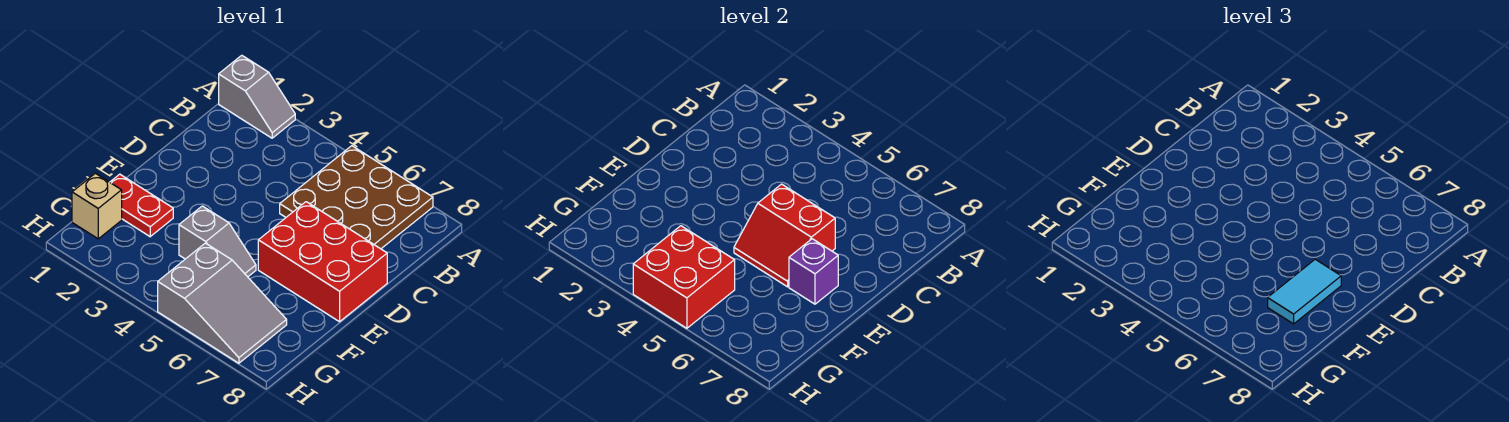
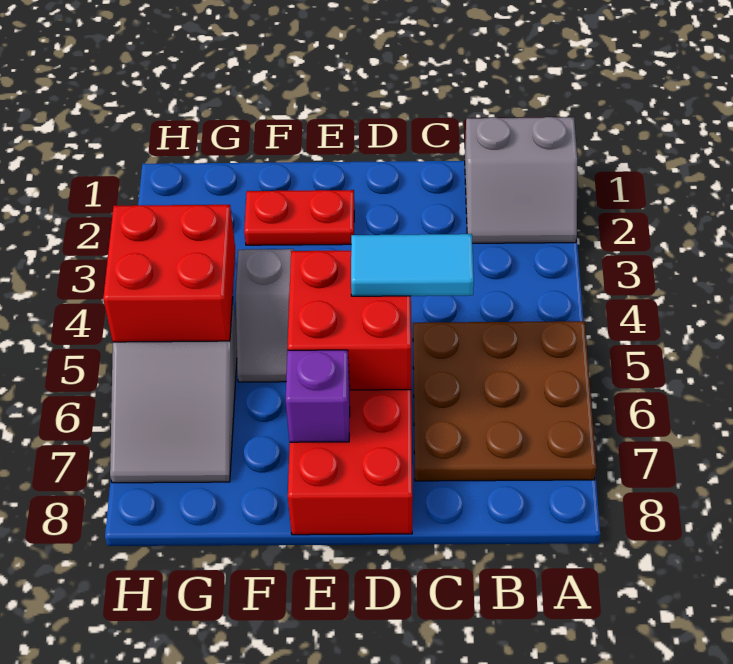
grey slope A1:A2 level 1 top 1 -> grey slope A1:B2 level 1 top 1
red slope D5:E6 level 2 top D -> red brick D5:E6 level 2
cyan tile E7:F7 level 3 -> cyan tile C5:D5 level 3
red plate F1:F2 level 1 -> red plate E2:F2 level 1
tan brick G1 level 1 -> none

